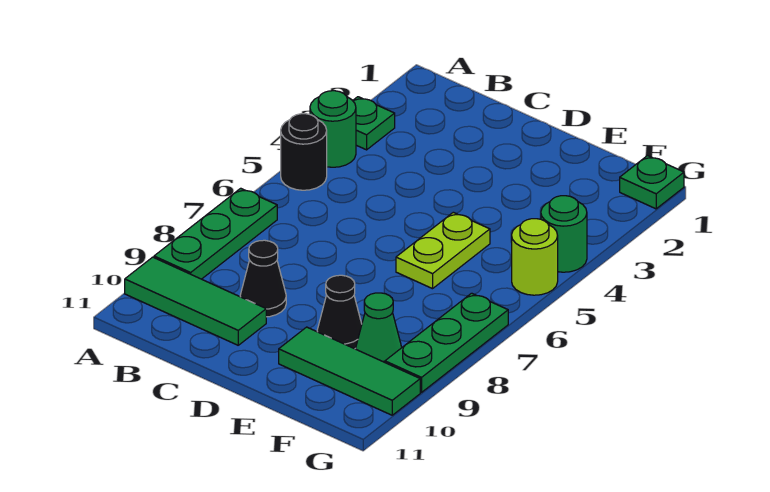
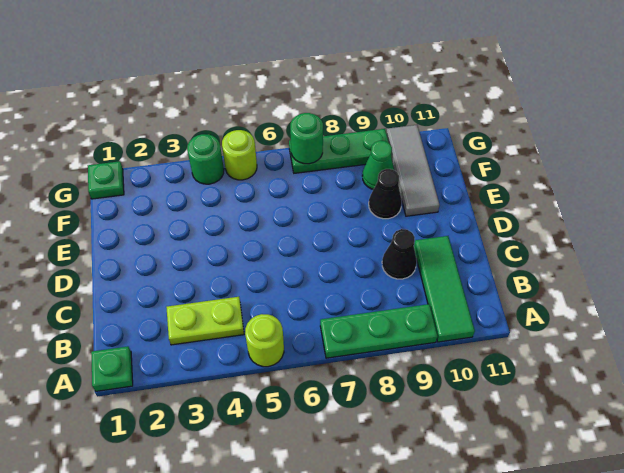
green plate A3 level 1 -> green plate A1 level 1
green round brick A4 level 1 -> green round brick G7 level 2
black round brick A5 level 1 -> lime round brick A5 level 1
lime plate E5:E6 level 1 -> lime plate B3:B4 level 1
green tile E10:G10 level 1 -> grey tile E10:G10 level 1

